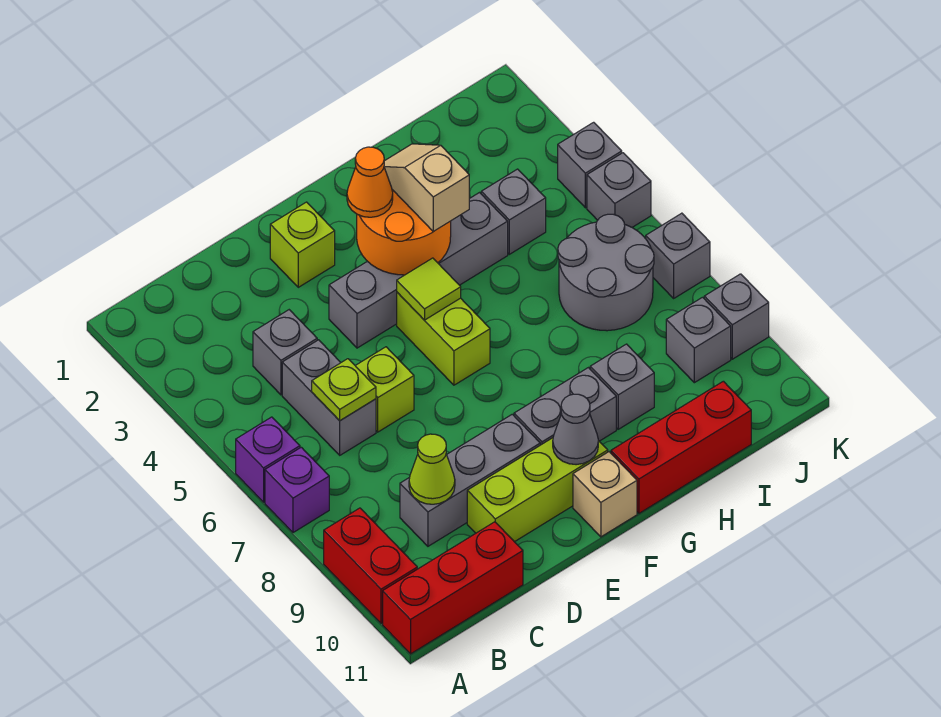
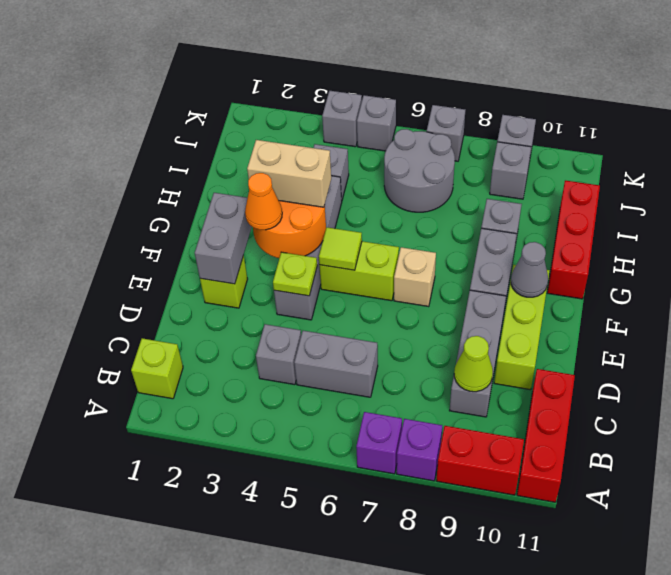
purple brick A6 level 1 -> purple brick A8 level 1
lime plate C6 level 2 -> lime plate E4 level 2
lime brick D6 level 1 -> lime brick B1 level 1
none -> grey brick E2:F2 level 2
tan brick F11 level 1 -> tan brick F7 level 1
tan slope G3:G4 level 3 top 4 -> tan brick G3:G4 level 3

